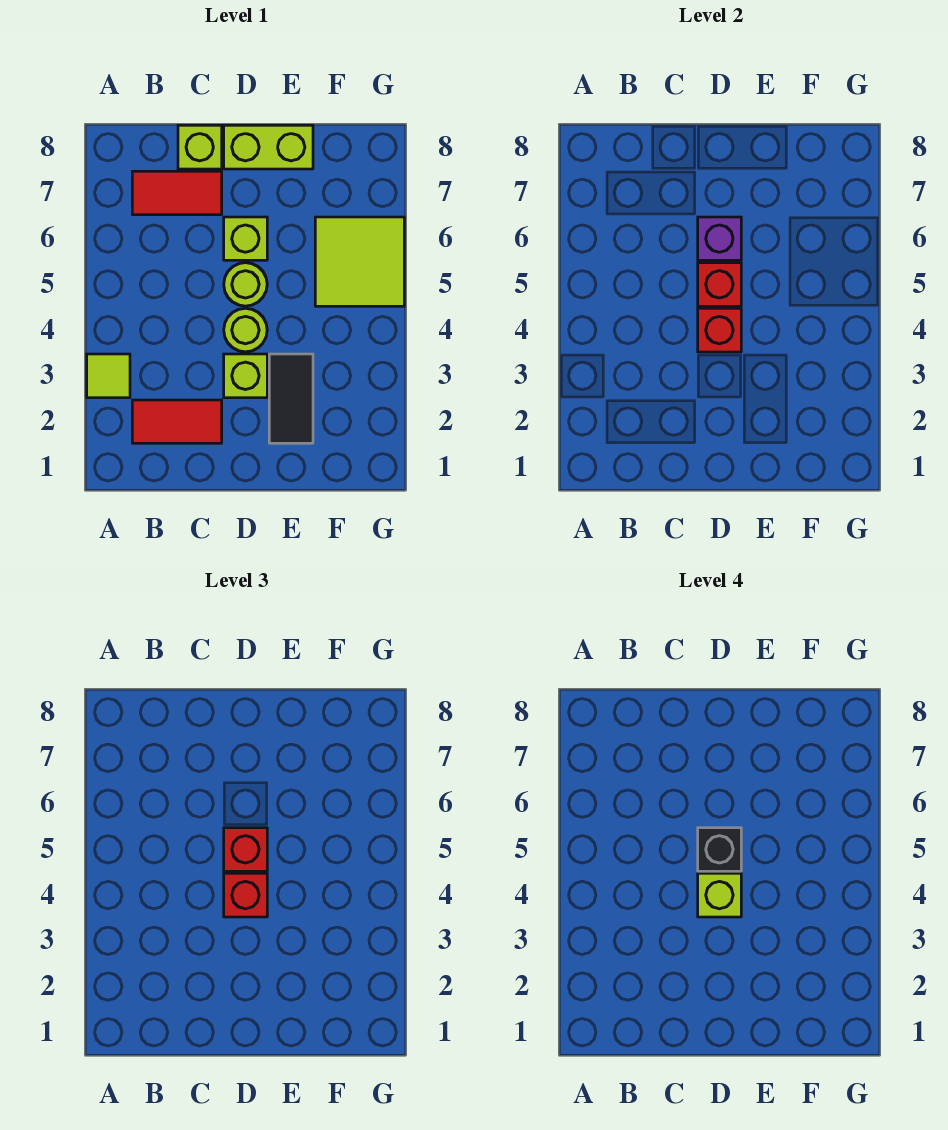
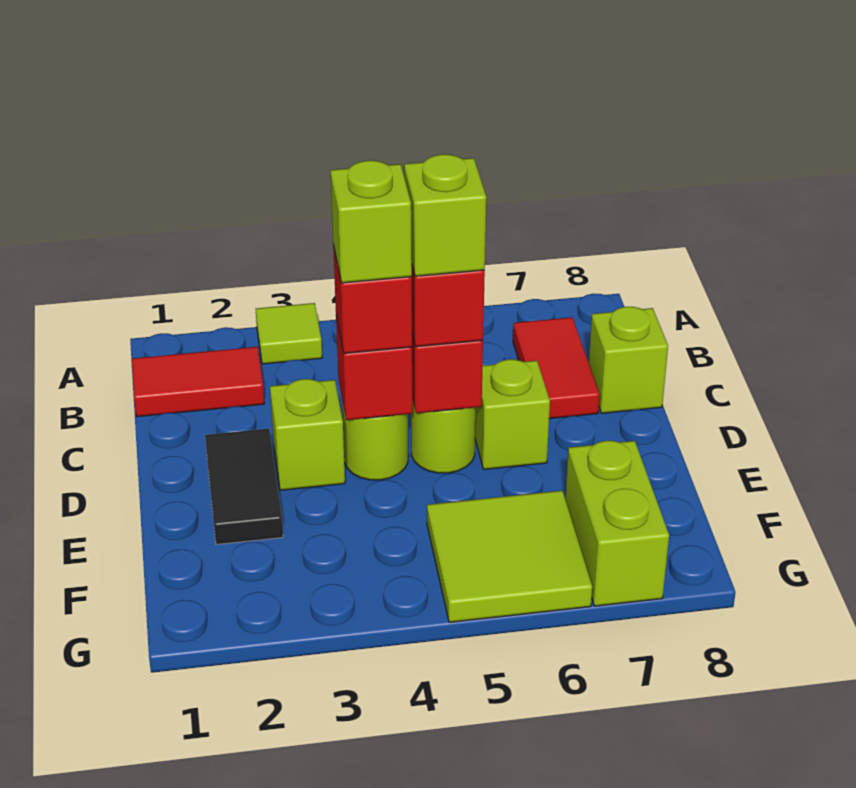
red tile B2:C2 level 1 -> red tile B1:B2 level 1
black brick D5 level 4 -> lime brick D5 level 4
purple brick D6 level 2 -> none
lime brick D8:E8 level 1 -> lime brick F7:G7 level 1
black tile E2:E3 level 1 -> black tile D2:E2 level 1

